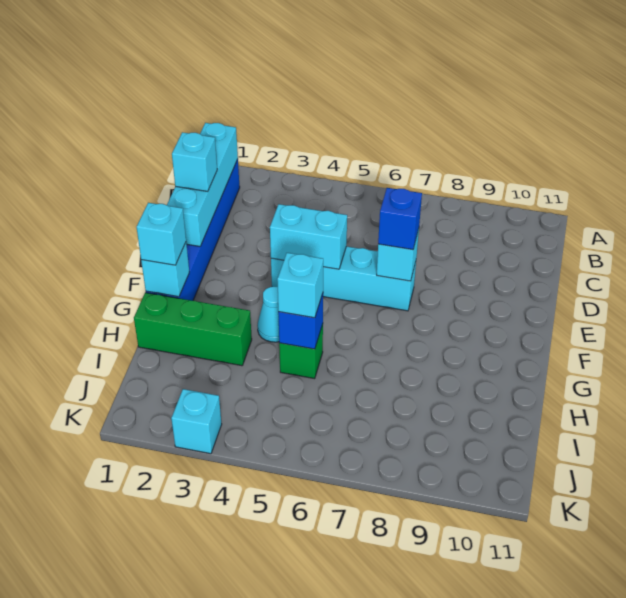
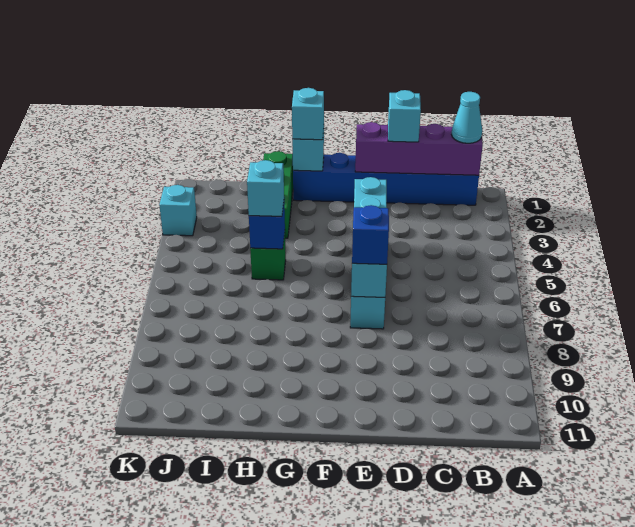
cyan brick B1:E1 level 2 -> purple brick B1:E1 level 2
cyan cone G4 level 1 -> cyan cone B1 level 3

